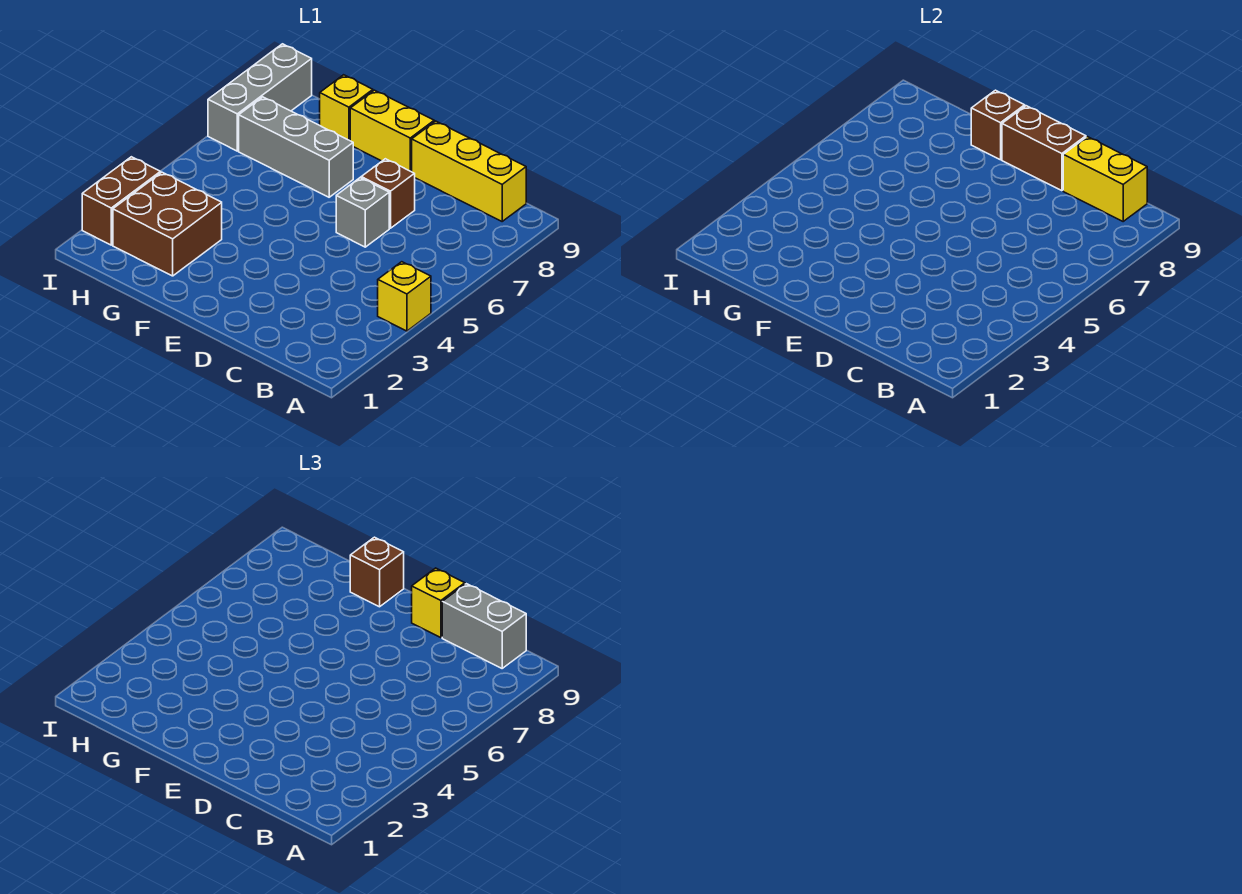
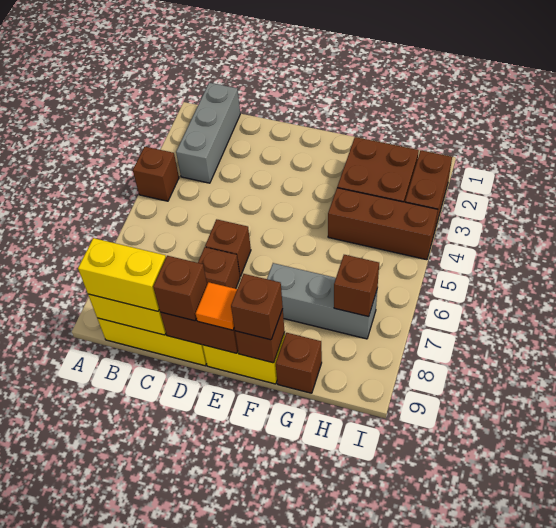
yellow brick A4 level 1 -> brown brick A4 level 1
grey brick B9:C9 level 3 -> yellow brick B9:C9 level 3
grey brick D6 level 1 -> brown brick D6 level 1
yellow brick D9 level 3 -> brown brick D9 level 3
none -> orange tile E9 level 3
none -> brown brick G4:I4 level 1
yellow brick G9 level 1 -> brown brick G9 level 1
none -> brown brick H7 level 2
grey brick I7:I9 level 1 -> grey brick B1:B3 level 1

